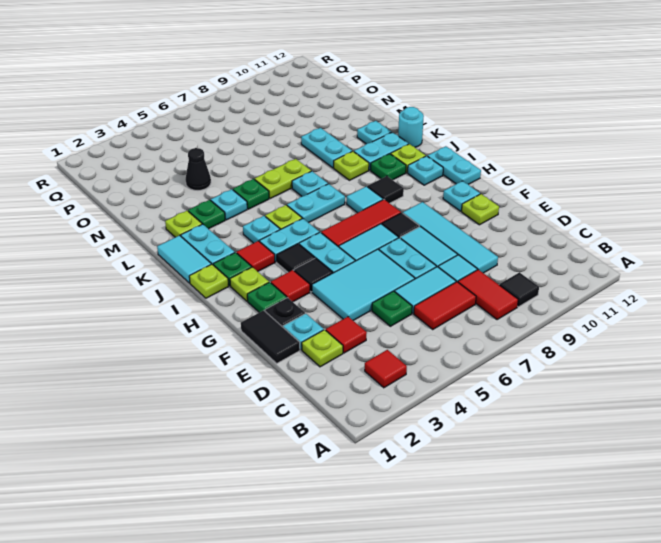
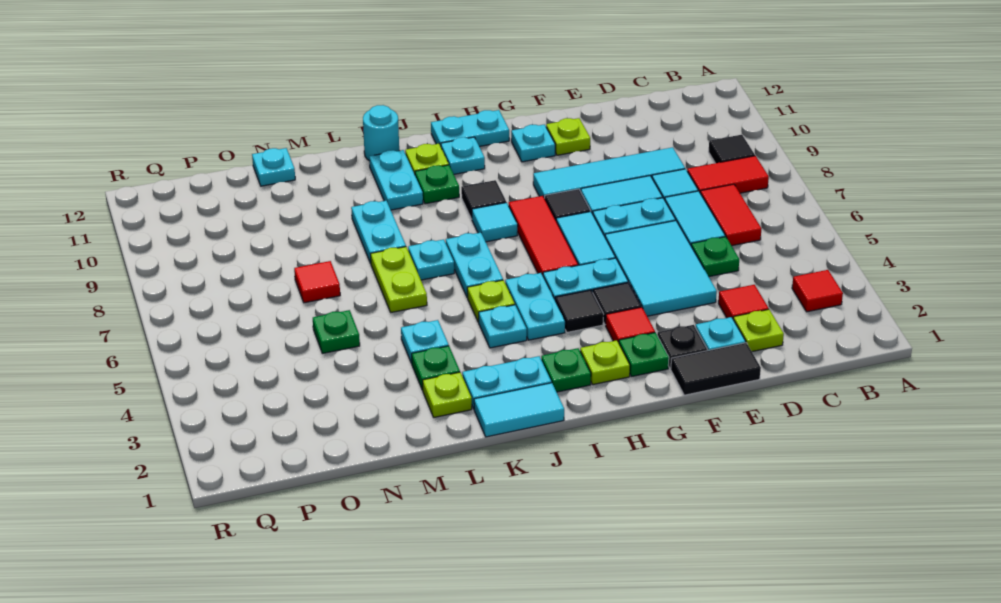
lime plate I1 level 1 -> none
red tile I3 level 1 -> red tile N7 level 1
lime plate K9 level 1 -> none
green plate L5 level 1 -> green plate N5 level 1
cyan plate L9:M9 level 1 -> cyan plate L8:L9 level 1
cyan plate L11 level 1 -> cyan plate N12 level 1
black cone N4 level 1 -> none

